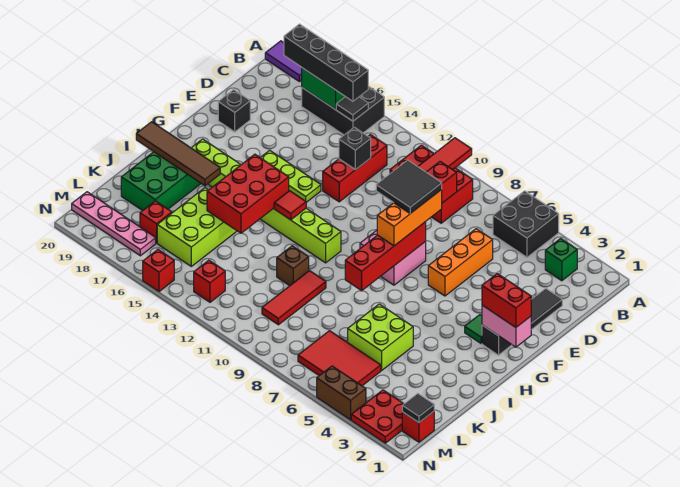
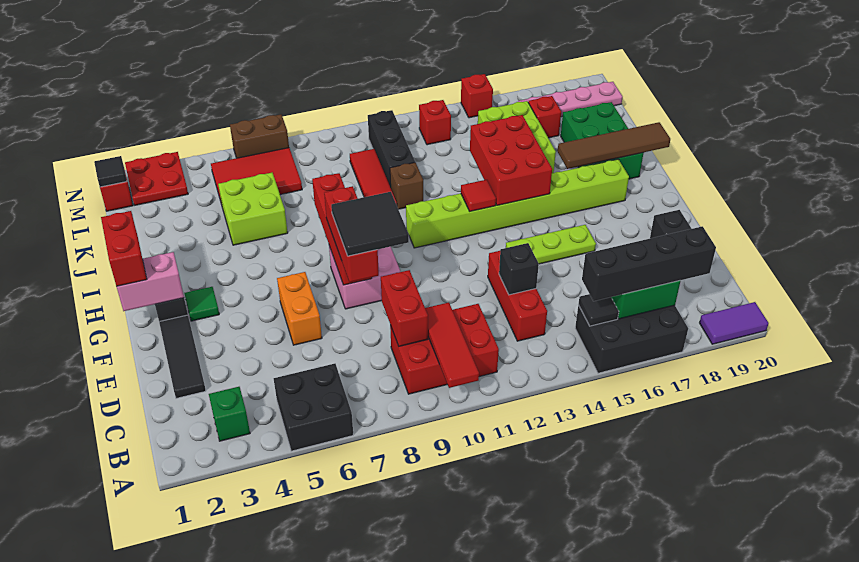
orange brick D6:F6 level 1 -> orange brick E6:F6 level 1
orange brick E8:G8 level 3 -> red brick E8:G8 level 3
red brick G1:G2 level 3 -> red brick G1:H1 level 3
none -> black brick K11:M11 level 1
brown brick N4:N5 level 1 -> brown brick N6:N7 level 1

